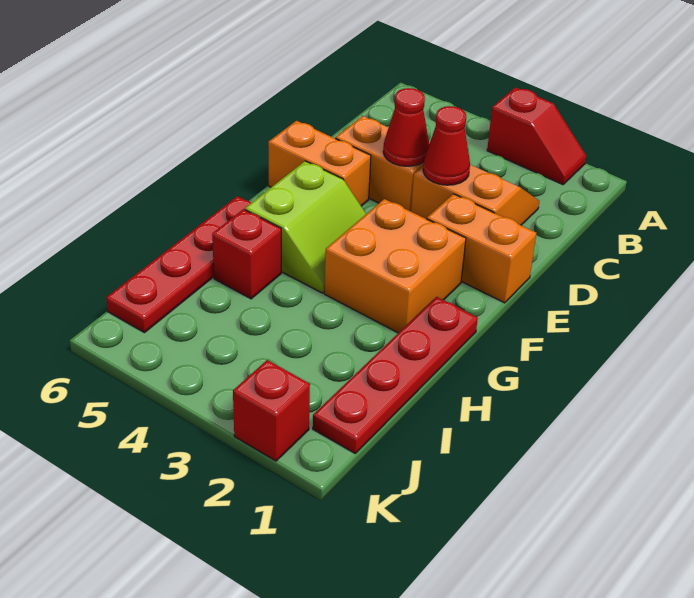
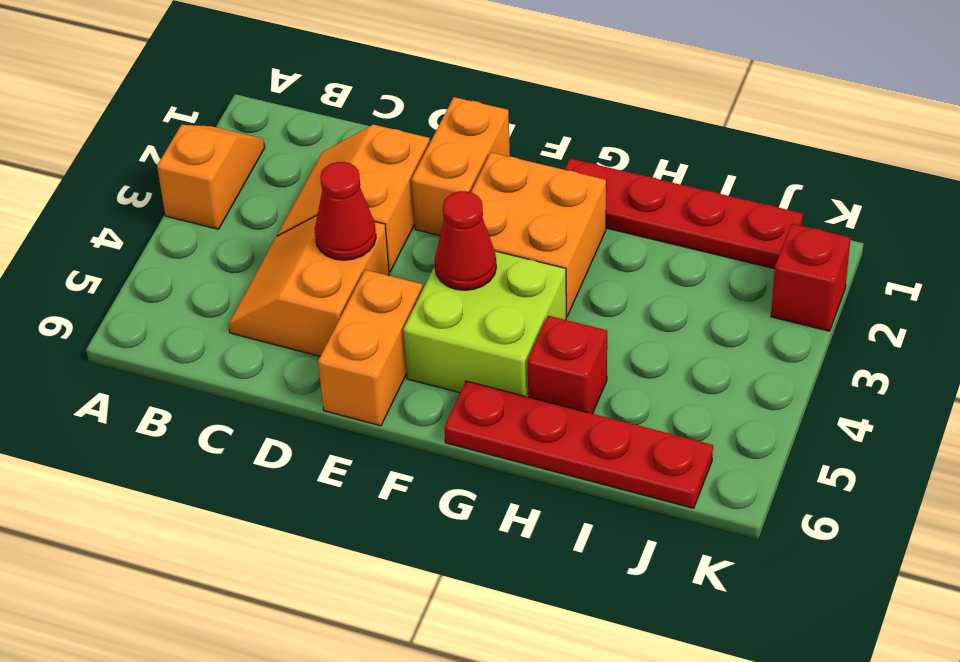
red slope A2:A3 level 1 top 3 -> orange slope A2:A3 level 1 top 3
red cone D3 level 2 -> red cone F4 level 2
lime slope F4:G5 level 1 top 5 -> lime brick F4:G5 level 1

